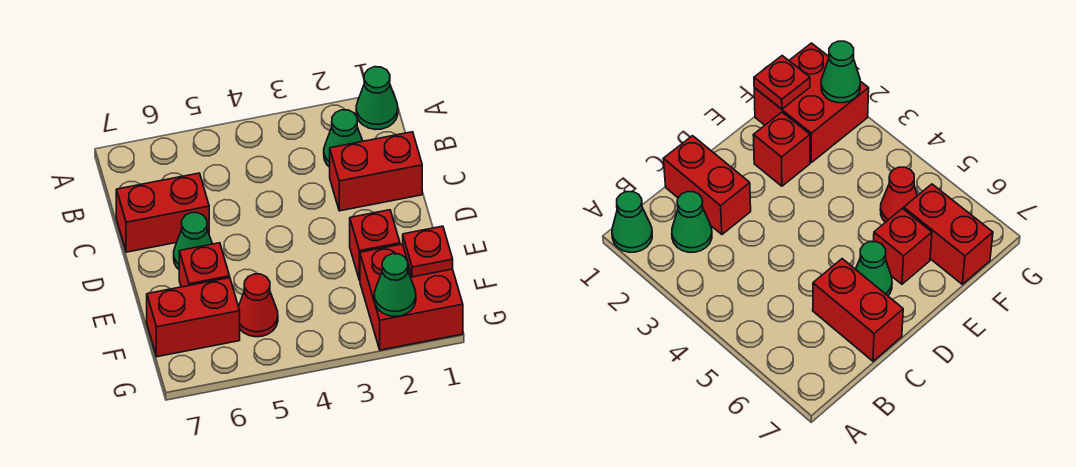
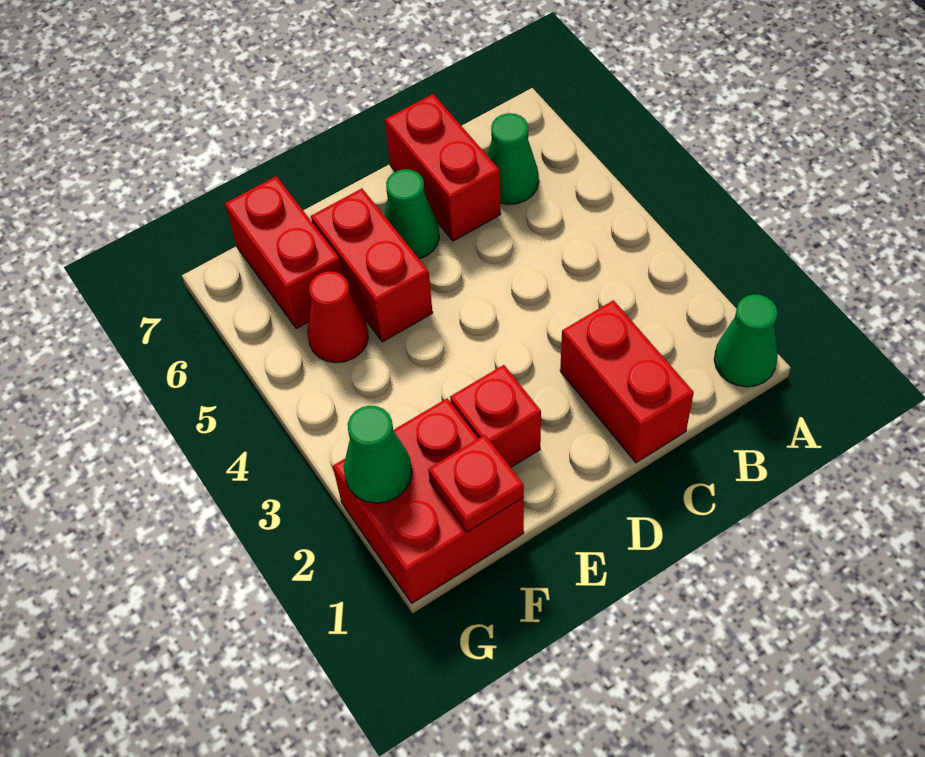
green cone B2 level 1 -> green cone B6 level 1
red brick E6 level 1 -> red brick E5:E6 level 1

